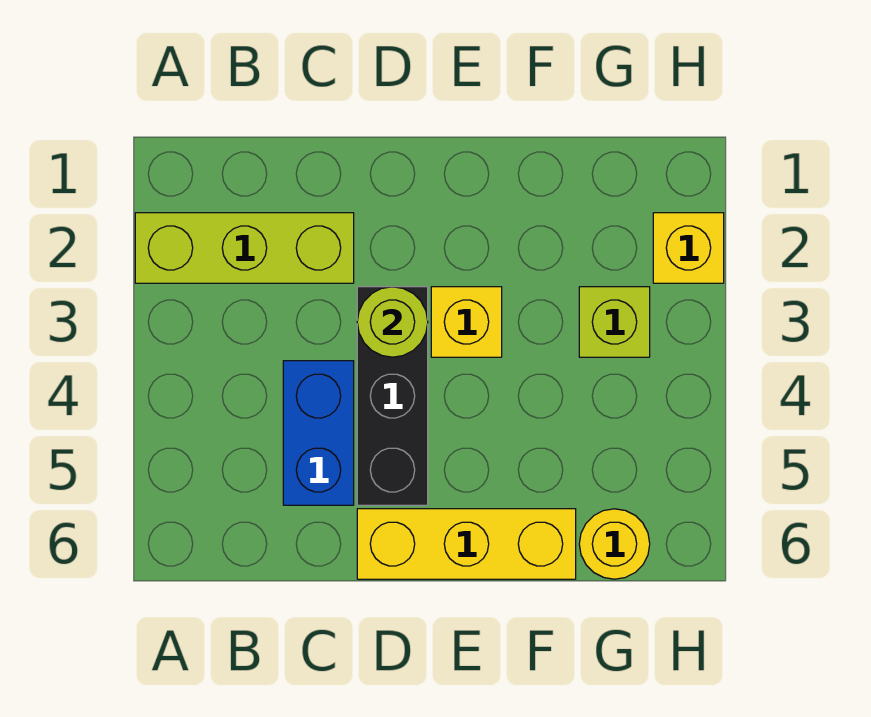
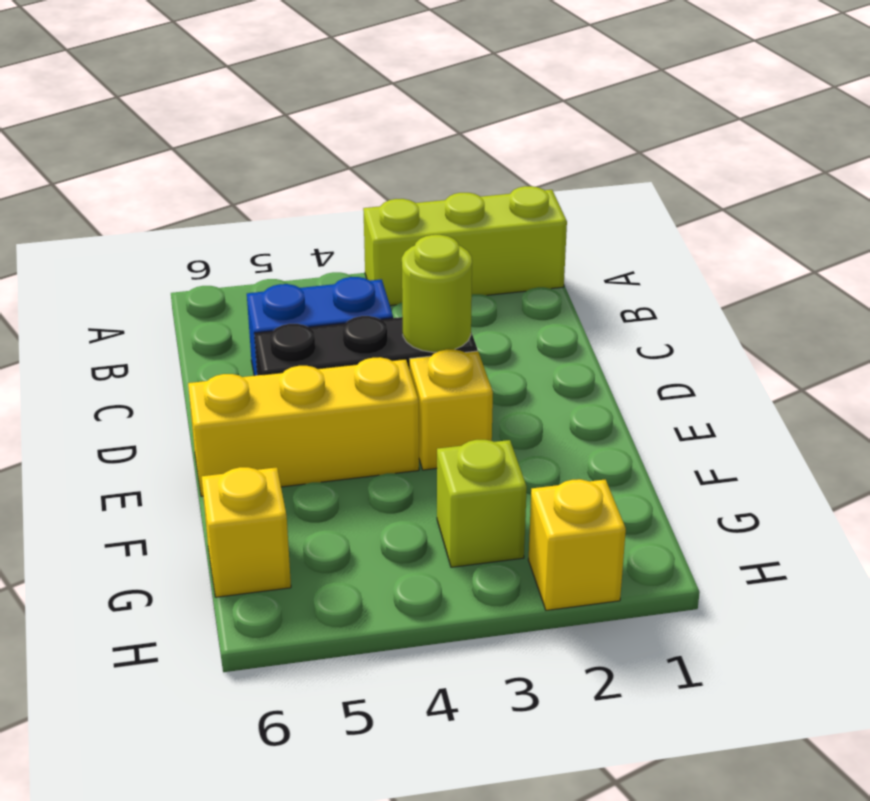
lime brick A2:C2 level 1 -> lime brick A1:A3 level 1
yellow brick D6:F6 level 1 -> yellow brick E4:E6 level 1
yellow round brick G6 level 1 -> yellow brick G6 level 1

